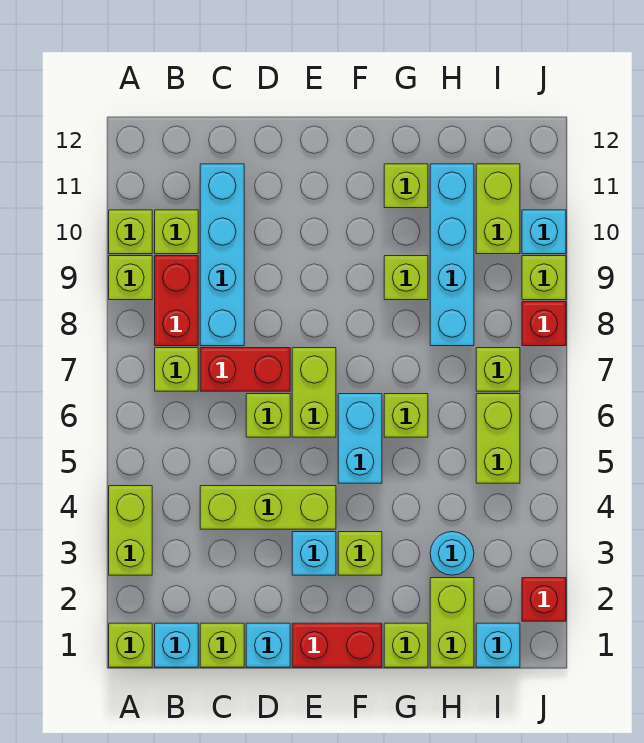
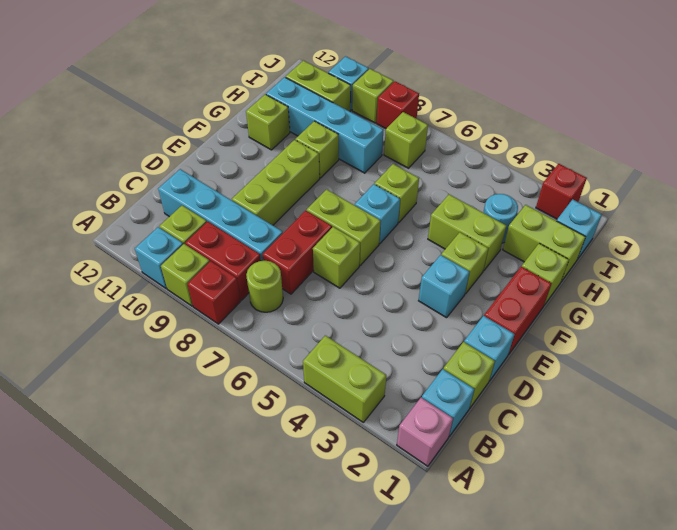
lime brick A1 level 1 -> pink brick A1 level 1
none -> red brick A8 level 1
lime brick A10 level 1 -> cyan brick A10 level 1
lime brick B7 level 1 -> lime round brick B7 level 1
lime brick C4:E4 level 1 -> lime brick D9:F9 level 1
cyan brick F5:F6 level 1 -> cyan brick F6 level 1
lime brick I5:I6 level 1 -> lime brick G3:G4 level 1

